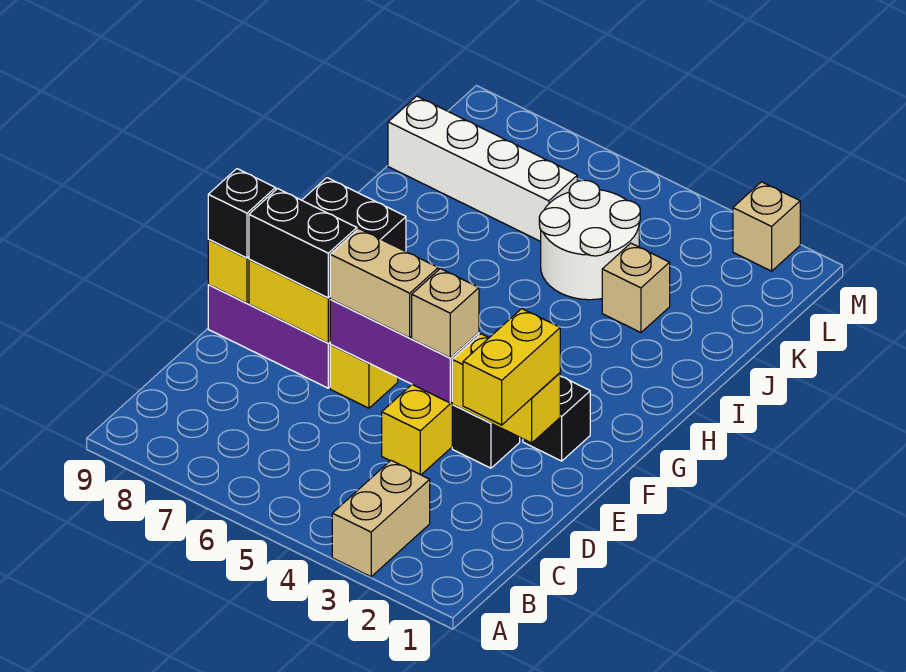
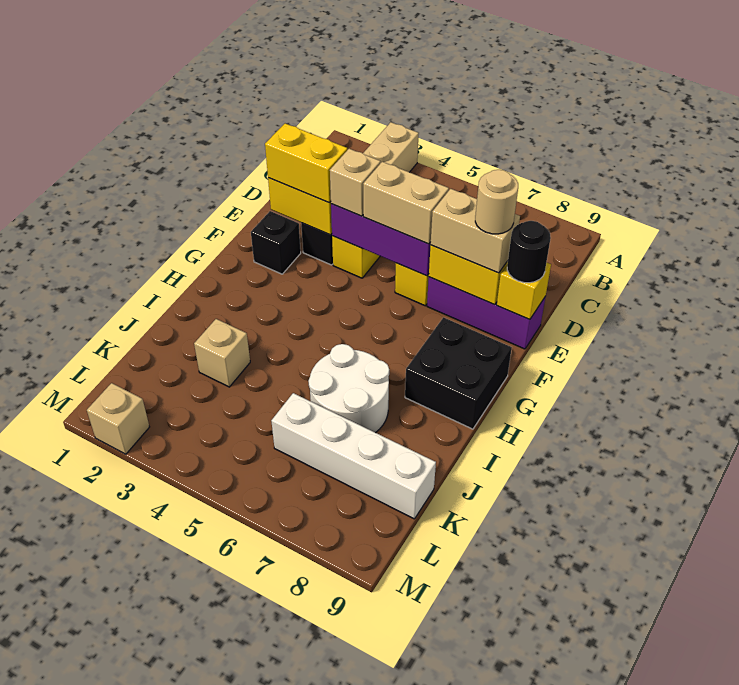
yellow brick D2:E2 level 3 -> yellow brick E2:E3 level 3
black brick E7:E8 level 3 -> tan brick E7:E8 level 3
none -> tan round brick E8 level 4
black brick E9 level 3 -> black round brick E9 level 3
white round brick J4:K5 level 1 -> white round brick I6:J7 level 1

